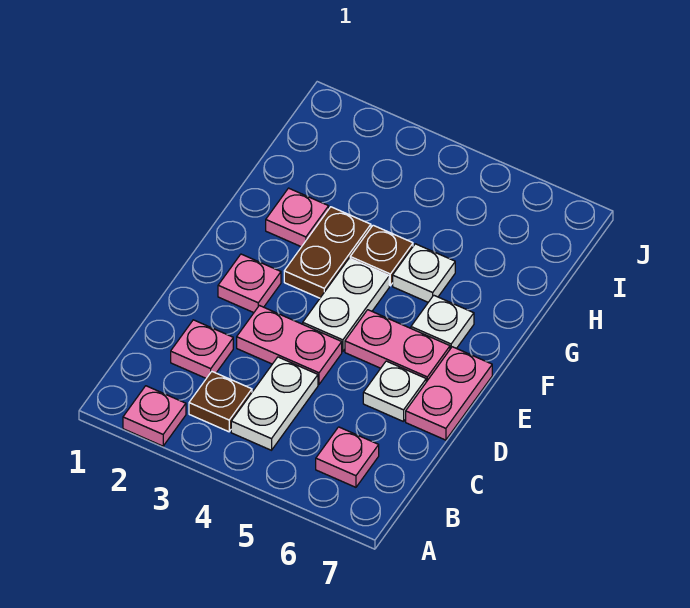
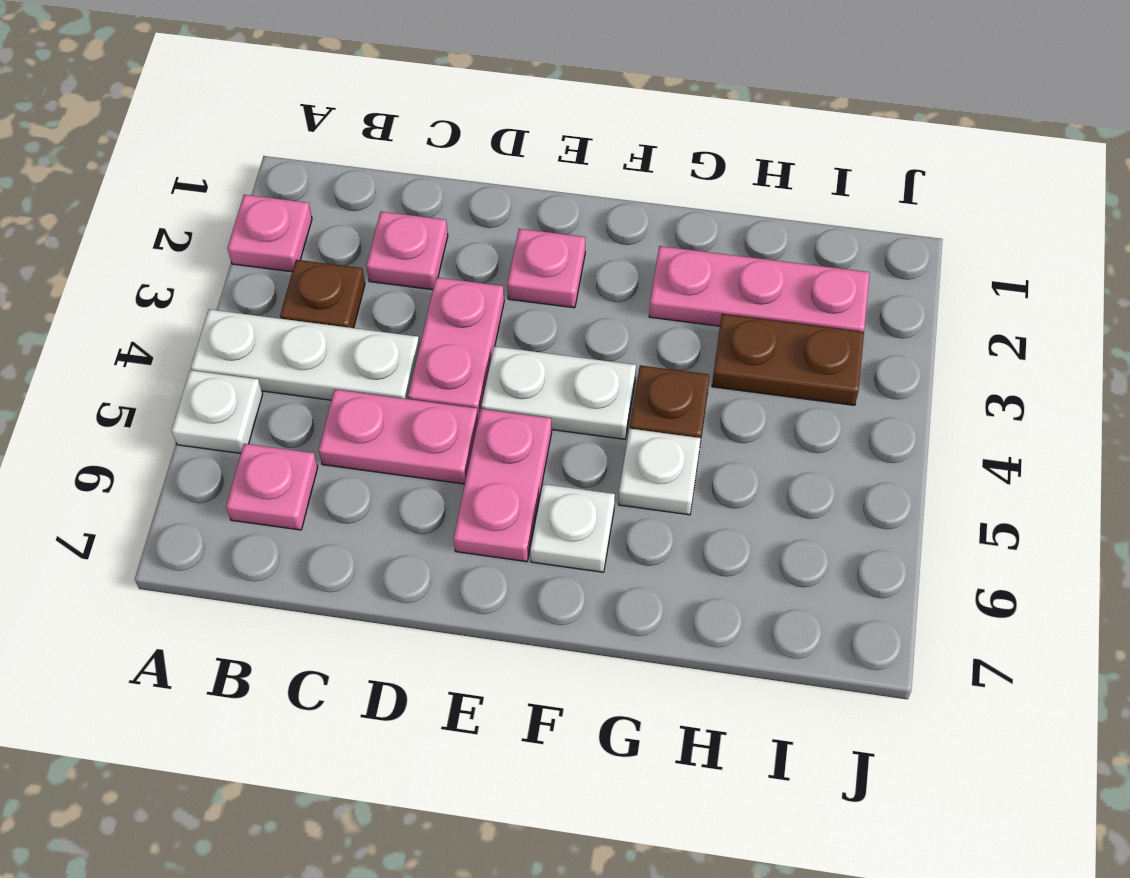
white plate B4:C4 level 1 -> white plate A4:C4 level 1
white plate D6 level 1 -> white plate A5 level 1
pink plate D7:E7 level 1 -> pink plate C5:D5 level 1
brown plate F3:G3 level 1 -> brown plate H3:I3 level 1
pink plate G2 level 1 -> pink plate G2:I2 level 1

